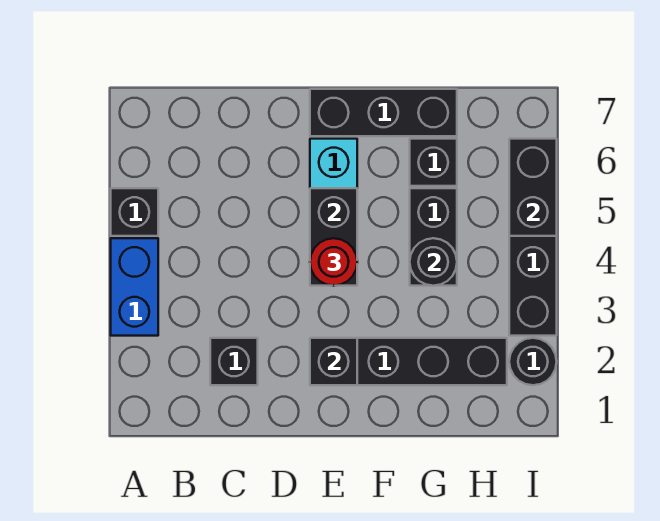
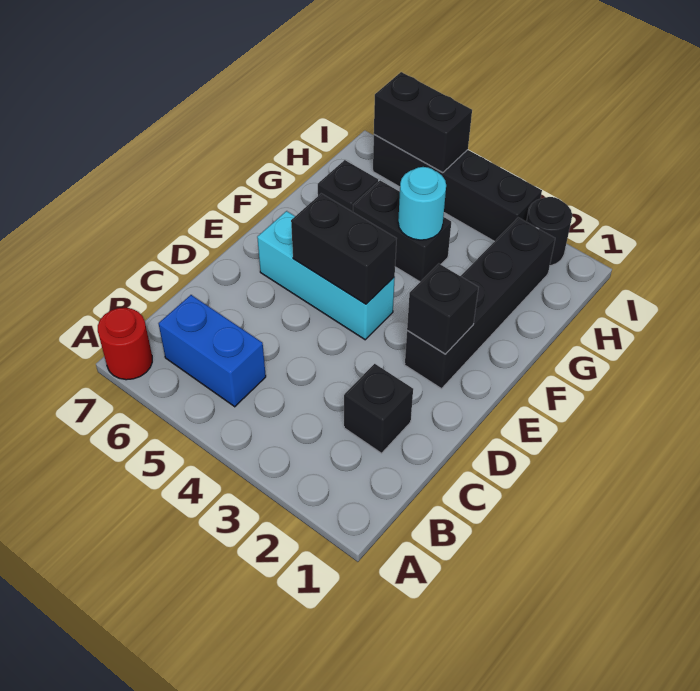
blue brick A3:A4 level 1 -> blue brick B5:B6 level 1
black brick A5 level 1 -> none
red round brick E4 level 3 -> red round brick A7 level 1
black brick E7:G7 level 1 -> none
black round brick G4 level 2 -> cyan round brick G4 level 2

